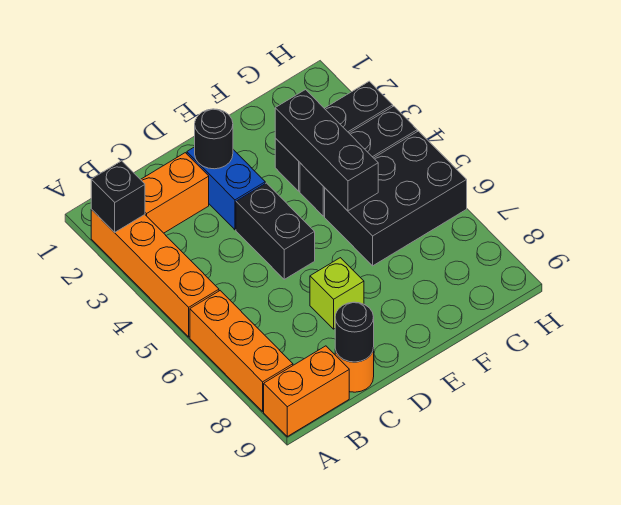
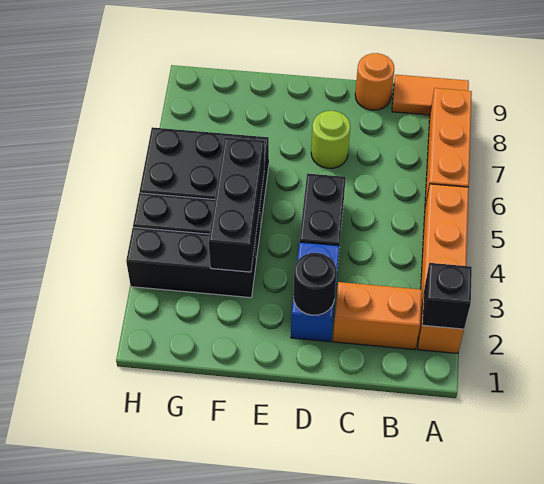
orange brick A9:B9 level 1 -> orange tile A9:B9 level 1
black round brick C9 level 2 -> none
lime brick D7 level 1 -> lime round brick D7 level 1

